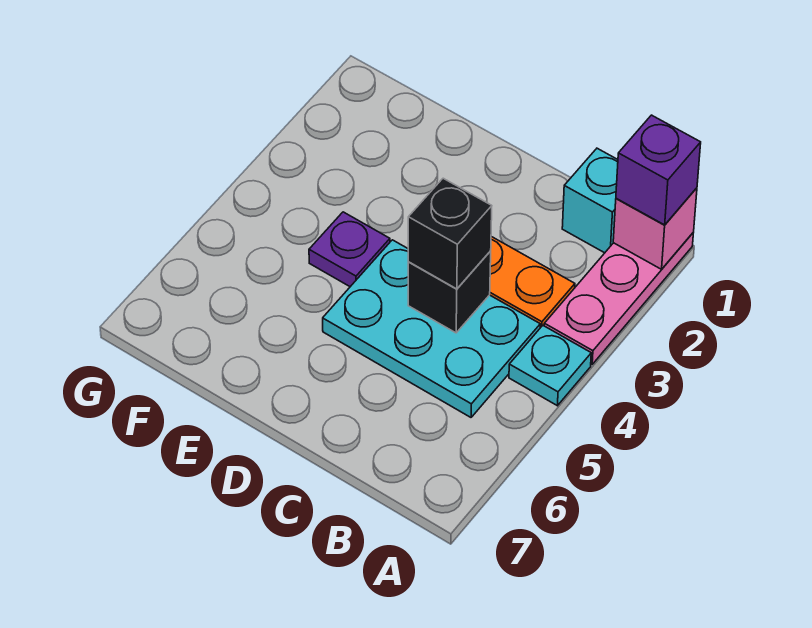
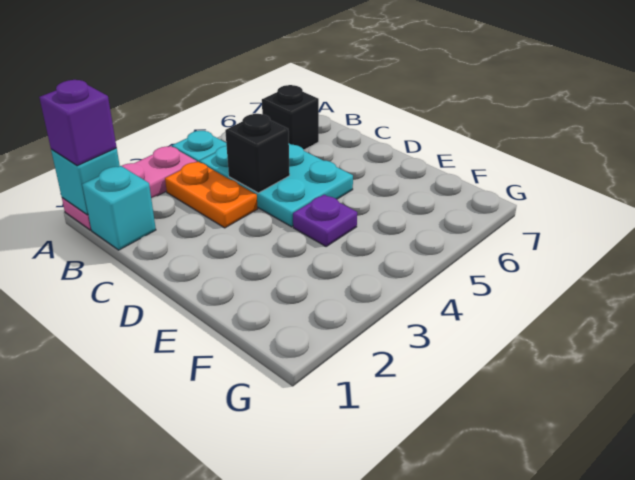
pink brick A1 level 2 -> cyan brick A1 level 2
black brick C4 level 3 -> black brick B6 level 1

